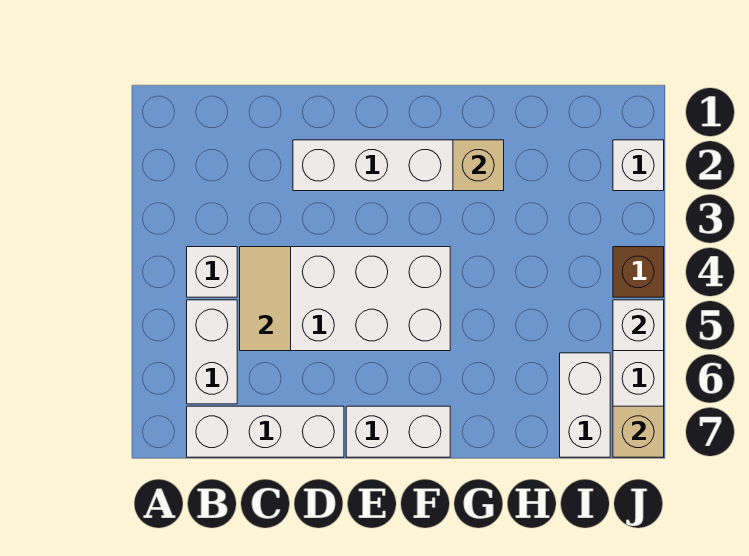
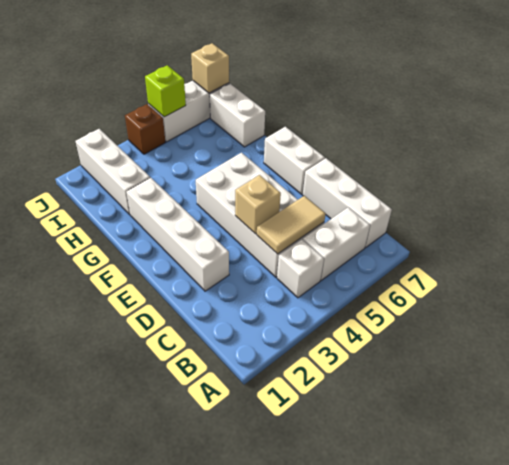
tan brick G2 level 2 -> tan brick D4 level 2
white brick I6:I7 level 1 -> white brick H7:I7 level 1
white brick J2 level 1 -> white brick H2:J2 level 1
white brick J5 level 2 -> lime brick J5 level 2

